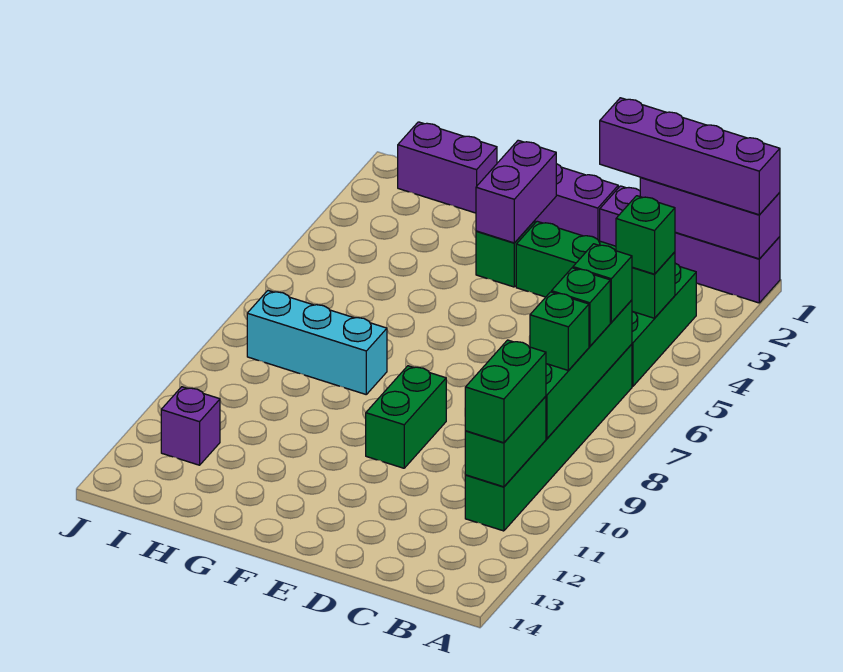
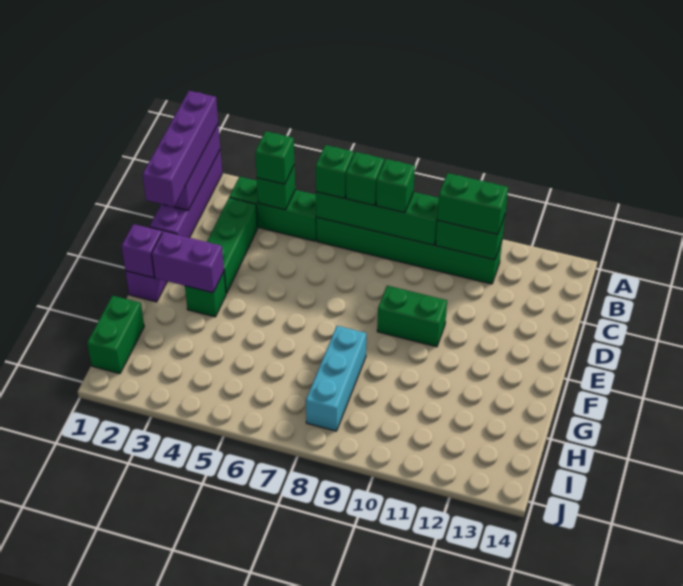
purple brick H1:I1 level 1 -> green brick H1:I1 level 1
purple brick I12 level 1 -> purple brick F1 level 2

